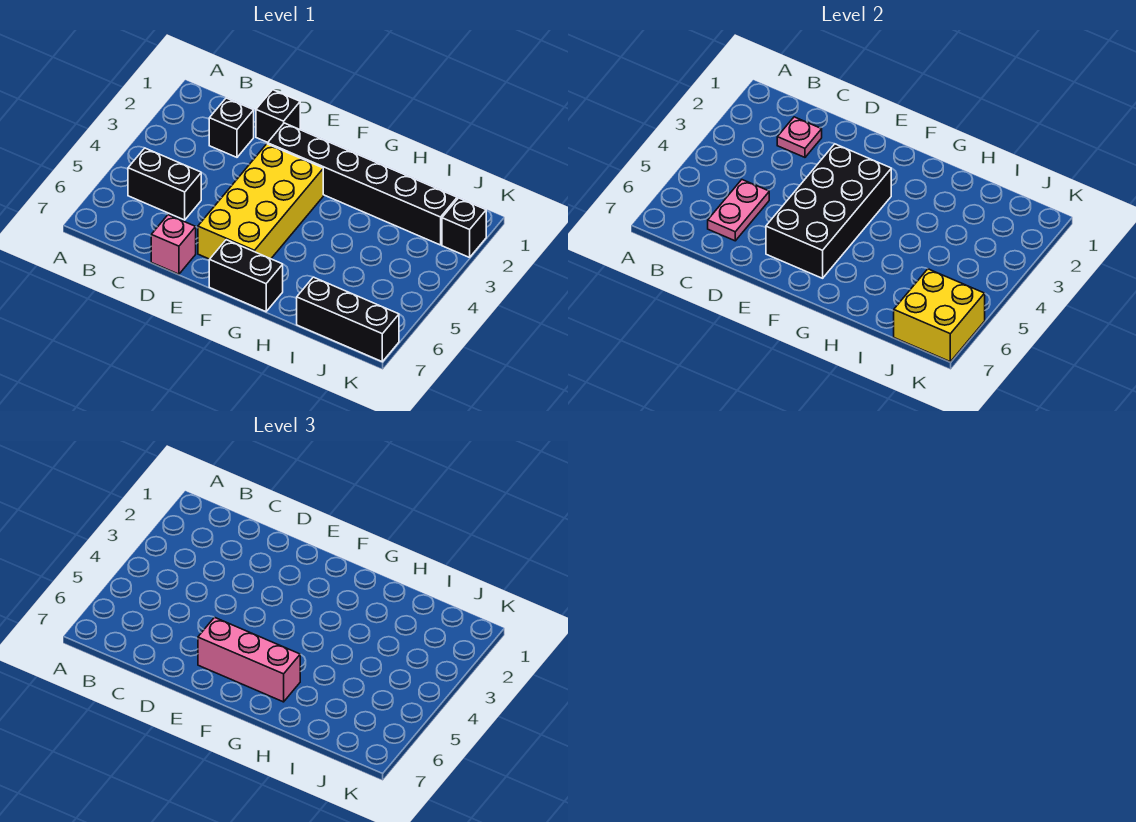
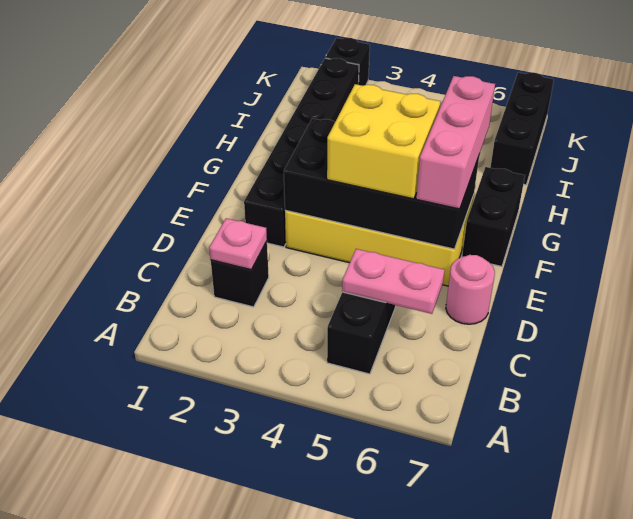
black brick D1 level 1 -> none
pink brick D7 level 1 -> pink round brick D7 level 1
yellow brick J6:K7 level 2 -> yellow brick E4:F5 level 3

